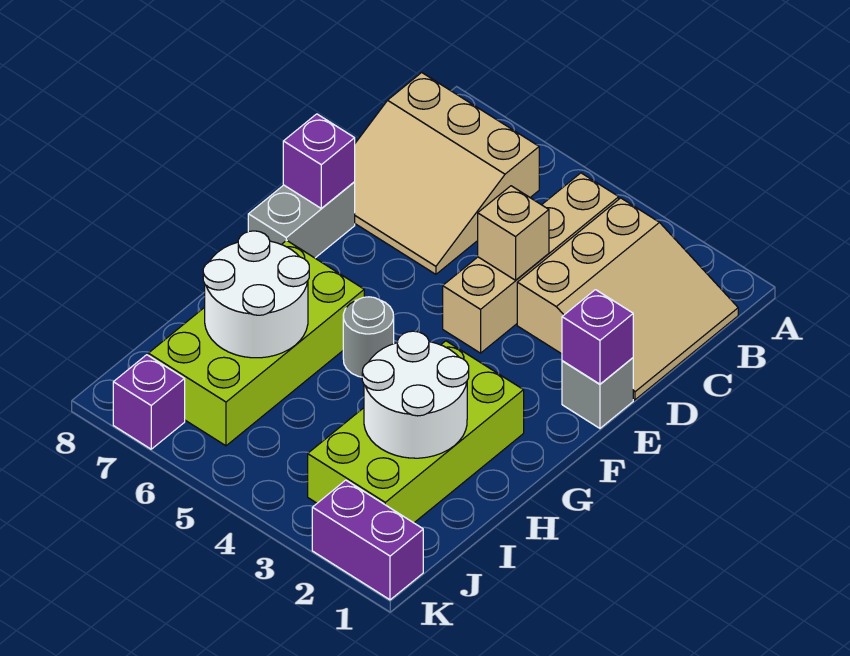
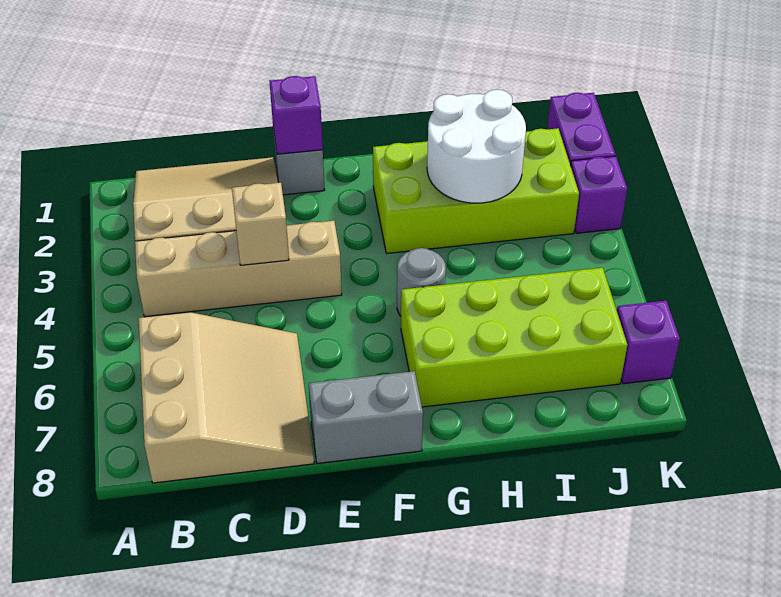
purple brick E8 level 2 -> purple brick K3 level 1
white round brick H6:I7 level 2 -> none

